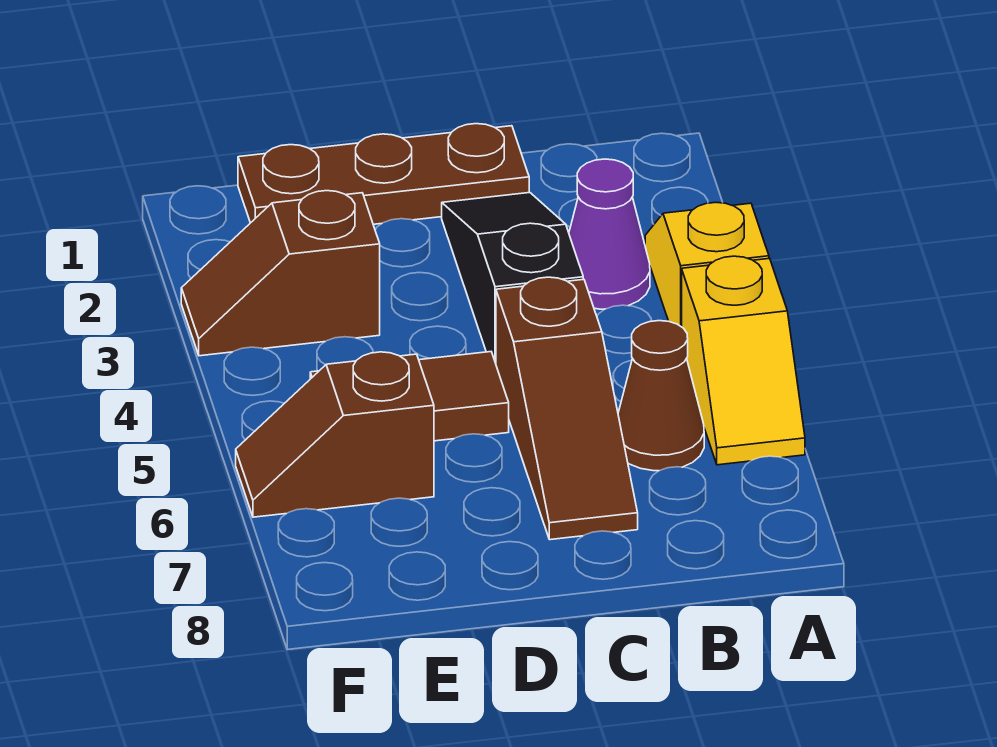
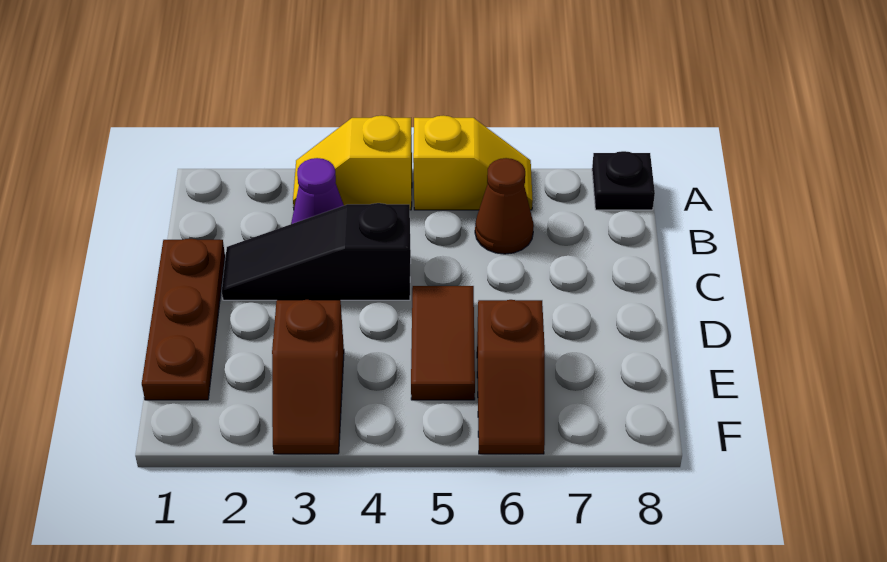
none -> black plate A8 level 1
brown slope C5:C7 level 1 top 5 -> none

